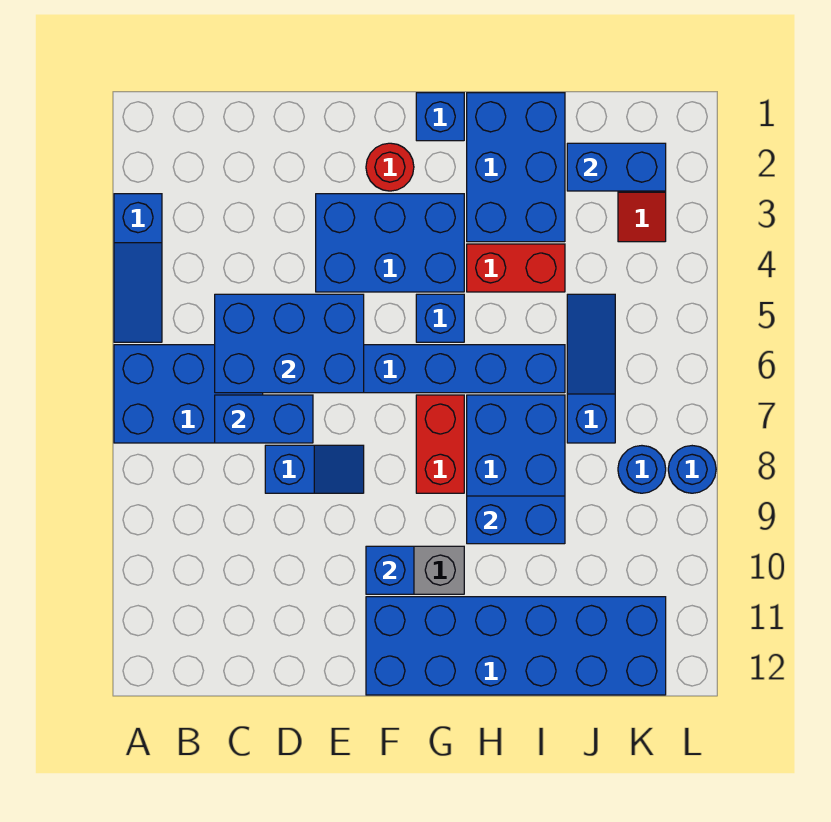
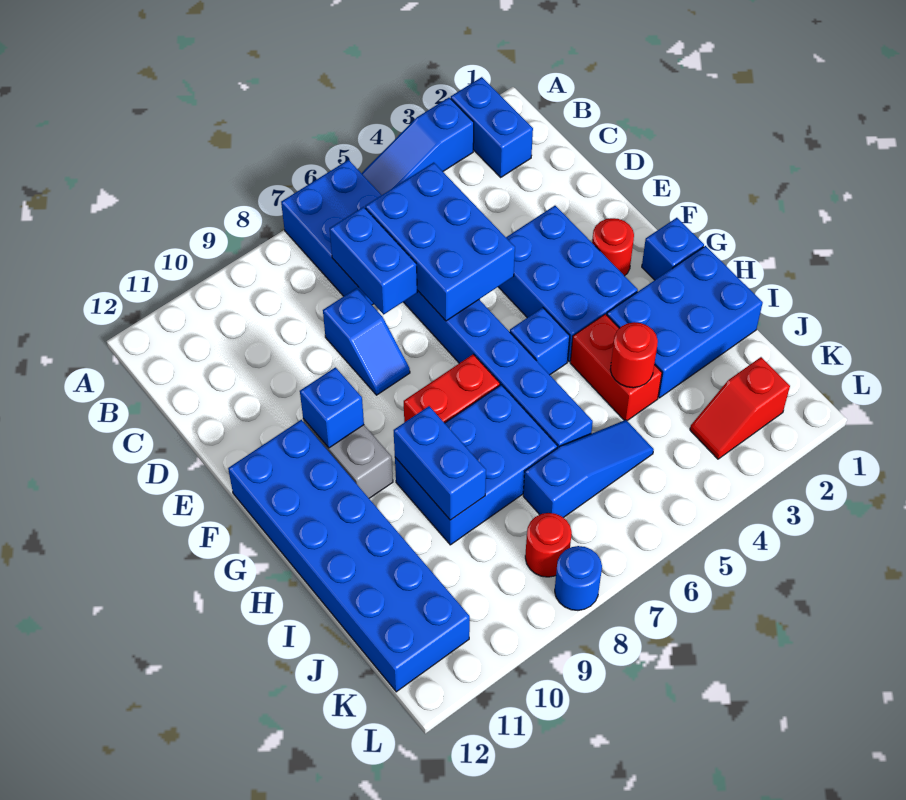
none -> red round brick I4 level 2
blue brick J2:K2 level 2 -> blue brick A2:B2 level 1
blue round brick K8 level 1 -> red round brick K8 level 1

